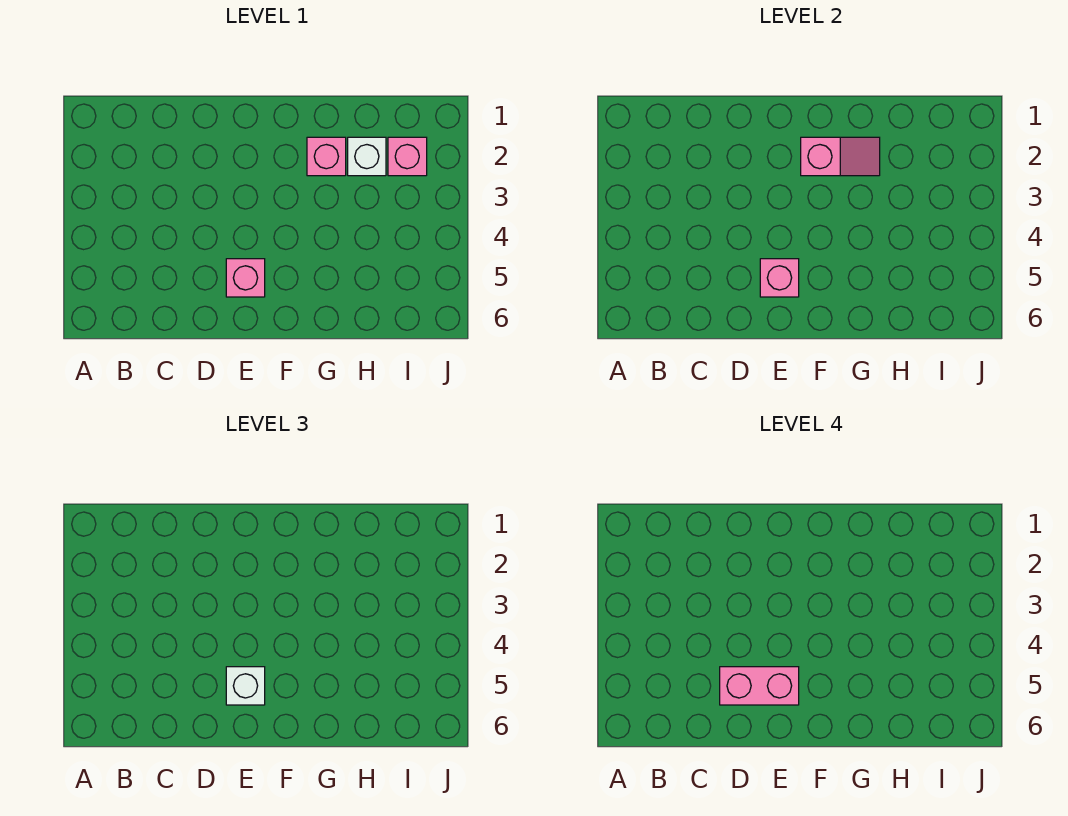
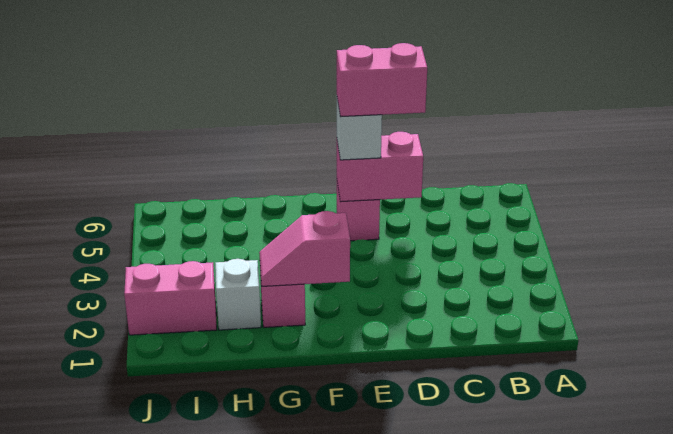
pink brick E5 level 2 -> pink brick D5:E5 level 2
pink brick I2 level 1 -> pink brick I2:J2 level 1

